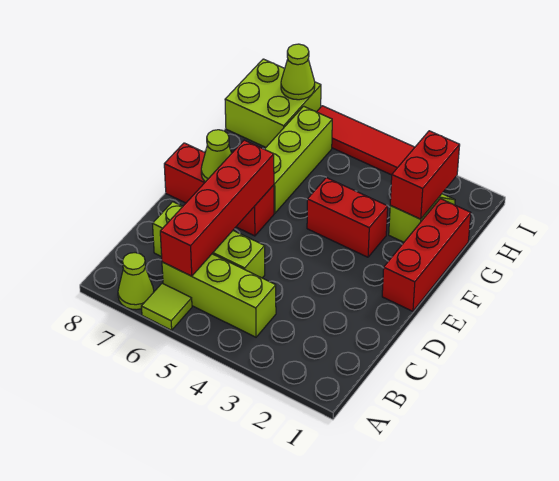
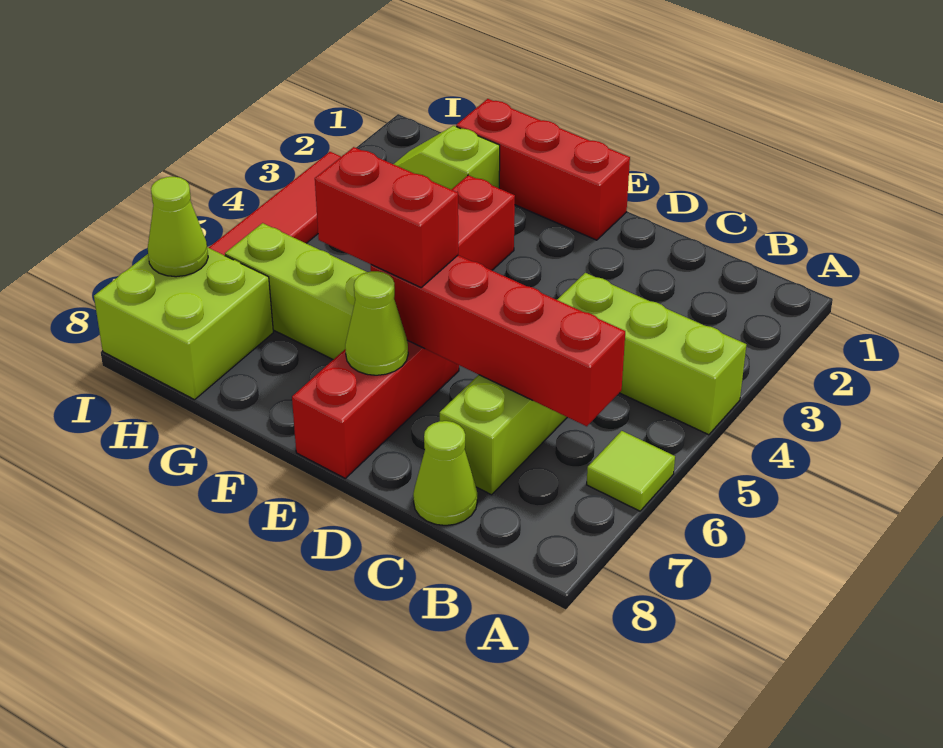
lime cone A7 level 1 -> lime cone C8 level 1
lime brick B4:B6 level 1 -> lime brick A4:C4 level 1
red brick G2:H2 level 2 -> red brick E6:F6 level 3

